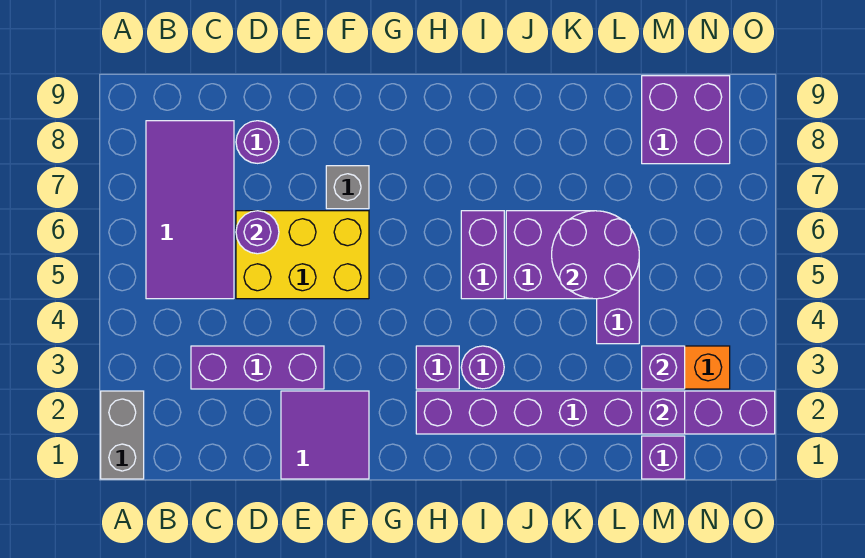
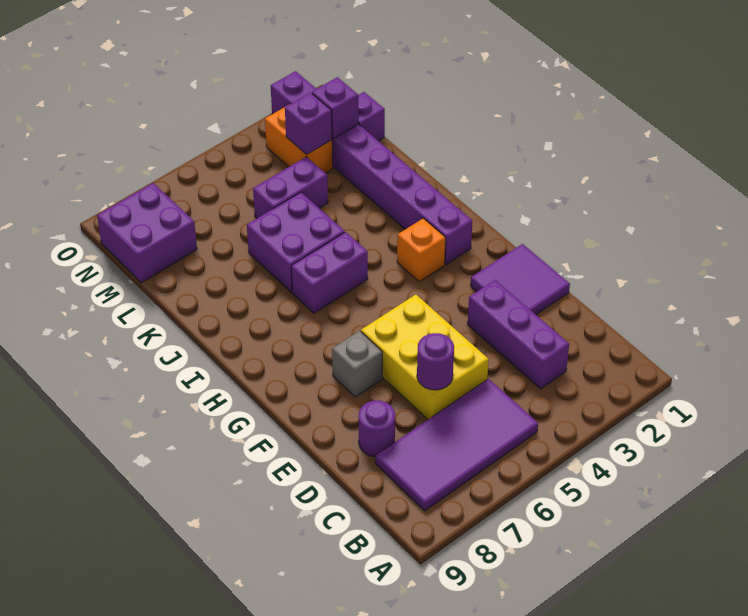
grey brick A1:A2 level 1 -> none
purple brick H3 level 1 -> orange brick H3 level 1
purple round brick I3 level 1 -> none
purple round brick K5:L6 level 2 -> none

